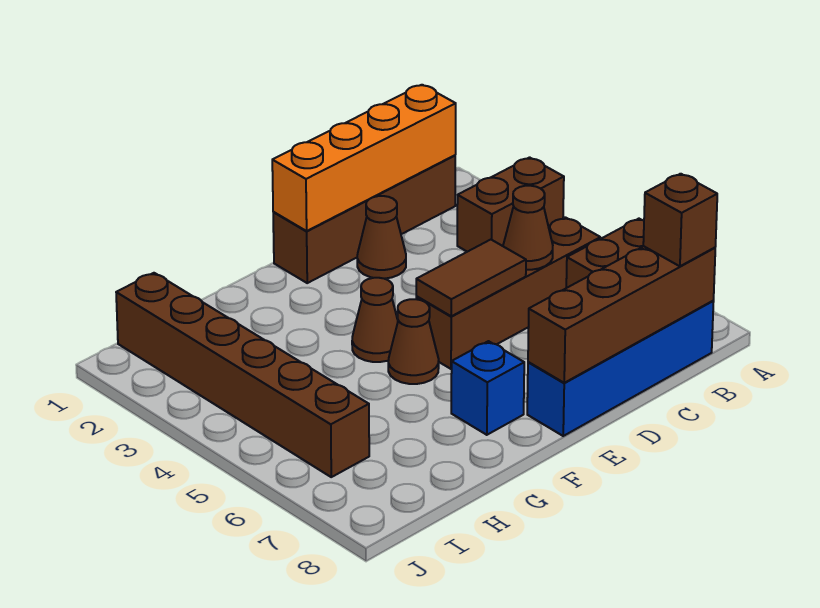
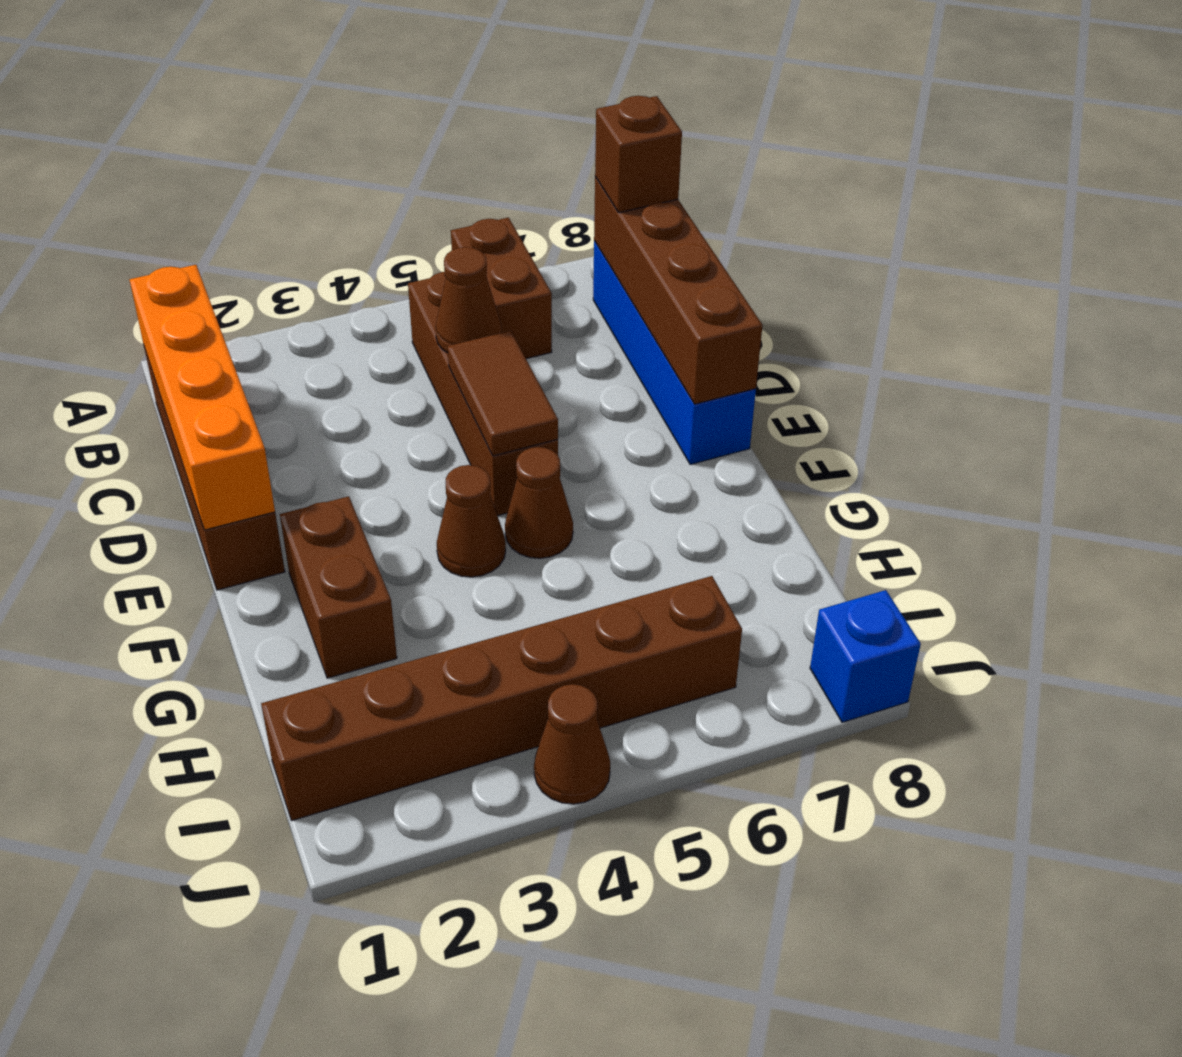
brown brick A3:B3 level 1 -> brown brick F2:G2 level 1
brown cone D2 level 1 -> brown cone J4 level 1
blue brick F7 level 1 -> blue brick J8 level 1

